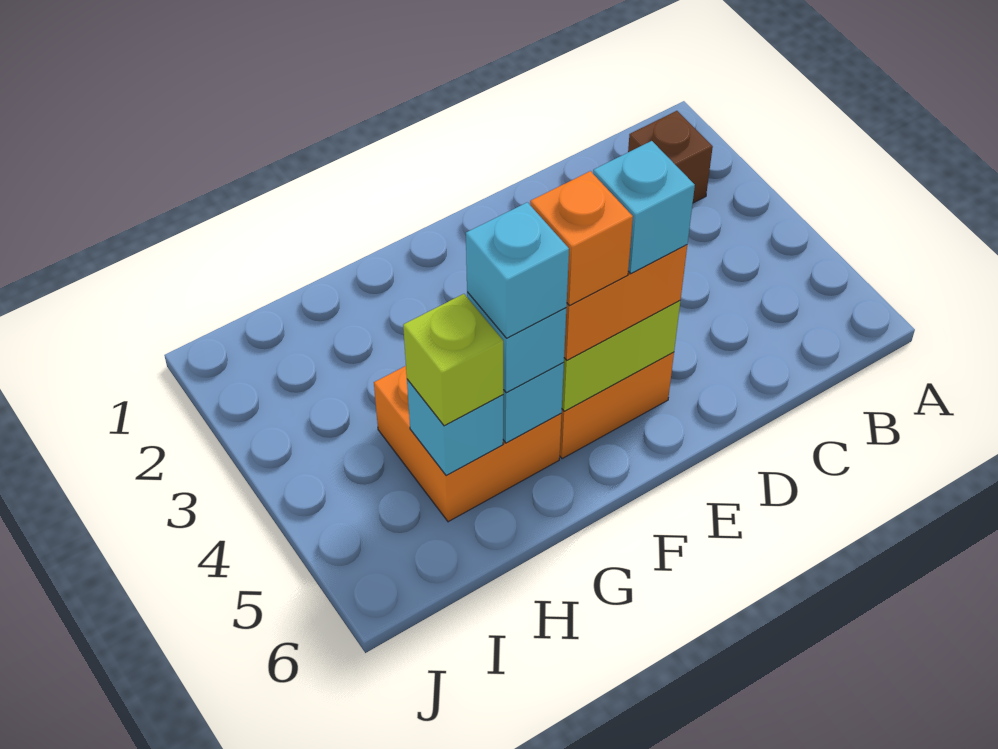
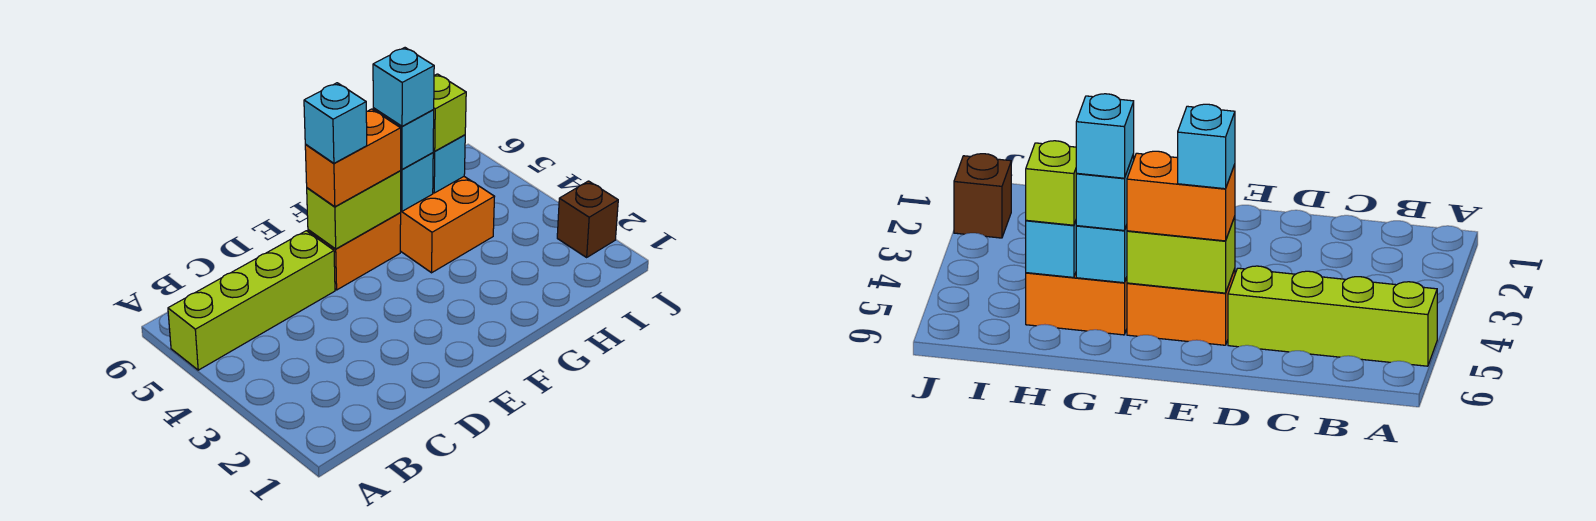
none -> lime brick A5:D5 level 1
brown brick B2 level 1 -> brown brick J2 level 1
orange brick F5 level 4 -> none

